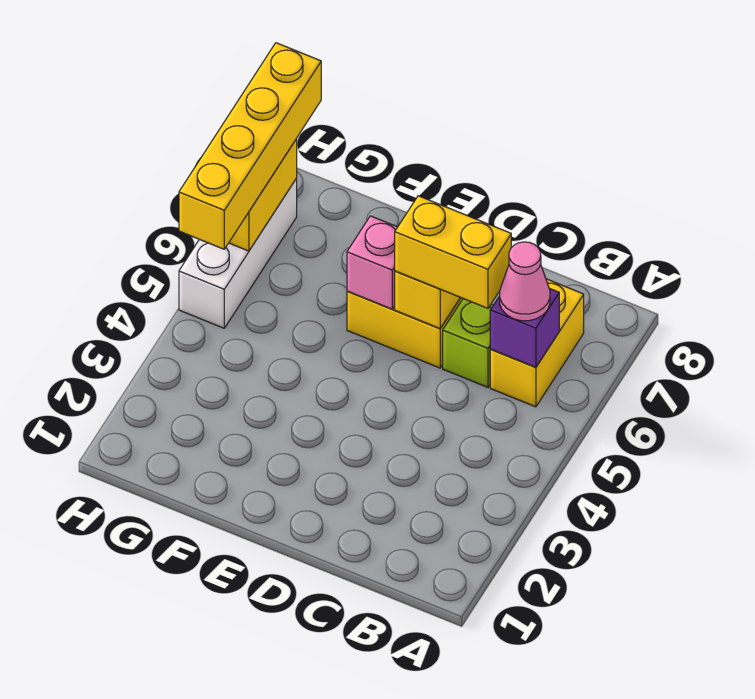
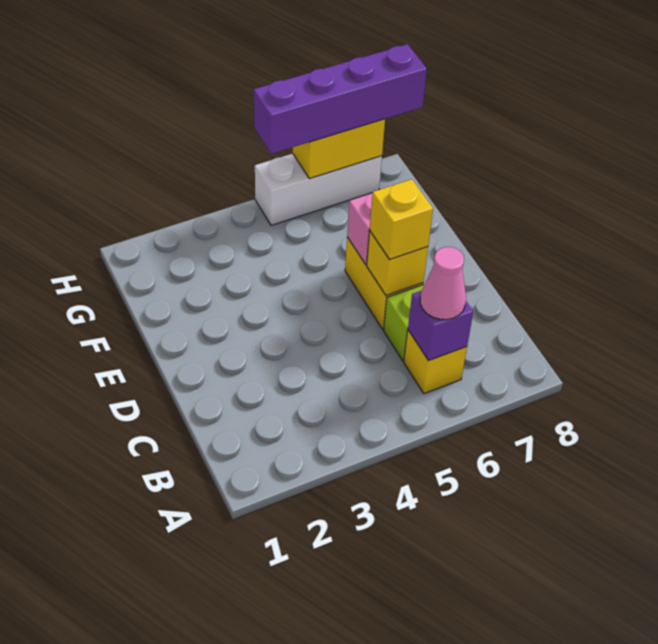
yellow brick B6:B7 level 1 -> yellow brick B6 level 1
yellow brick C6:D6 level 3 -> yellow brick D6 level 3
yellow brick H5:H8 level 3 -> purple brick H5:H8 level 3

